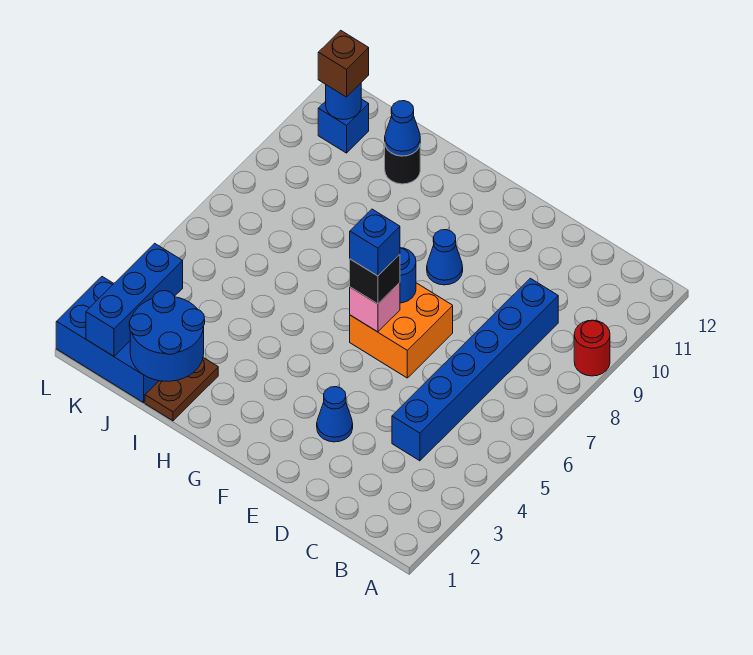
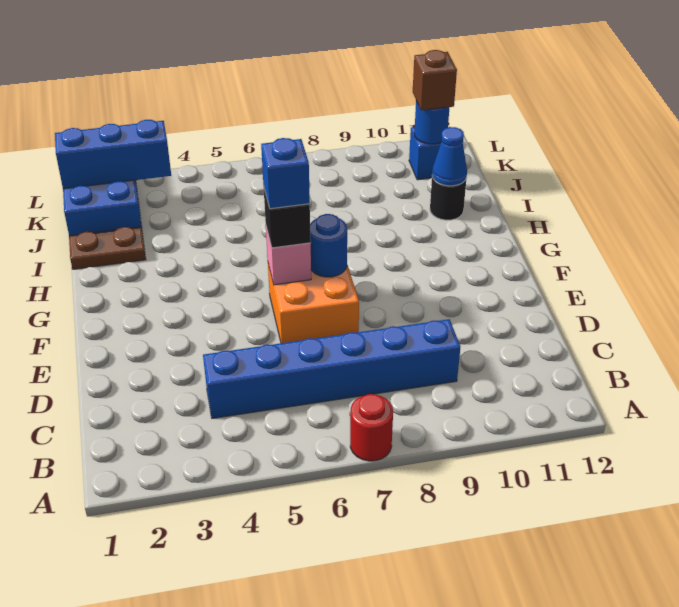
red round brick A9 level 1 -> red round brick A7 level 1
blue cone E3 level 1 -> none
blue cone F9 level 1 -> none
blue round brick I1:J2 level 2 -> none

